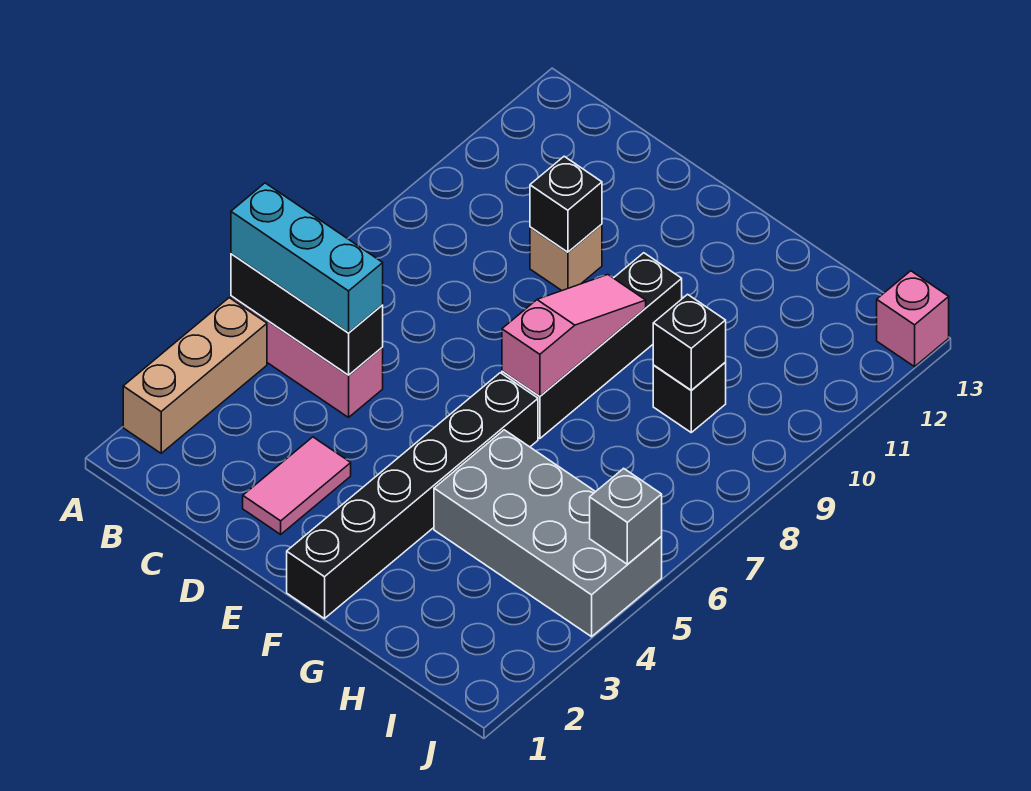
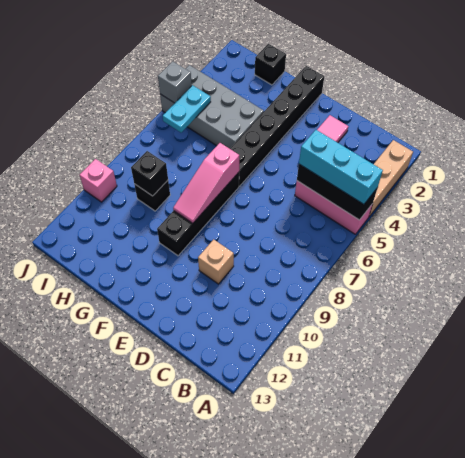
black brick D10 level 2 -> black brick H1 level 1
none -> cyan plate I5:I6 level 2
pink brick J13 level 1 -> pink brick J10 level 1

